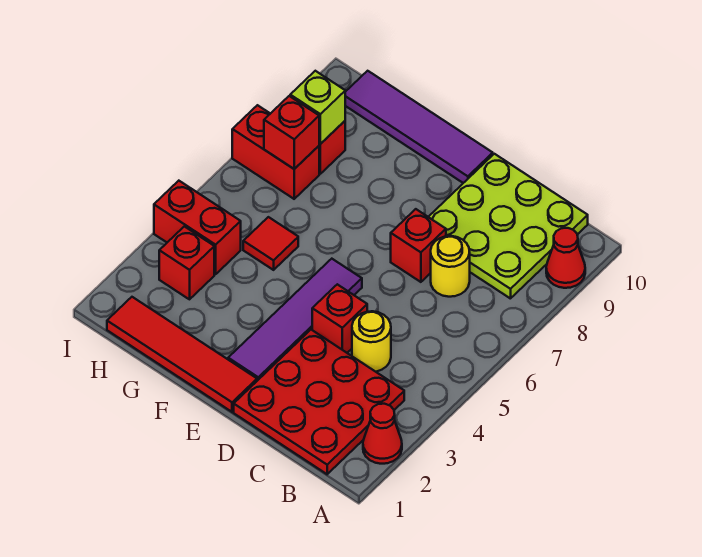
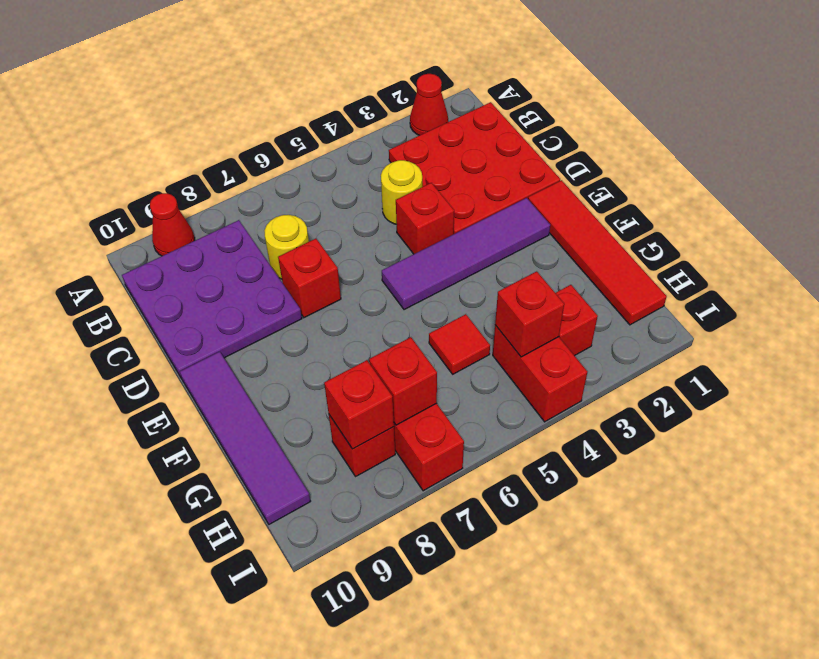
lime plate B8:D10 level 1 -> purple plate B8:D10 level 1
none -> red brick H4 level 2
lime brick H8 level 2 -> red brick H8 level 2

